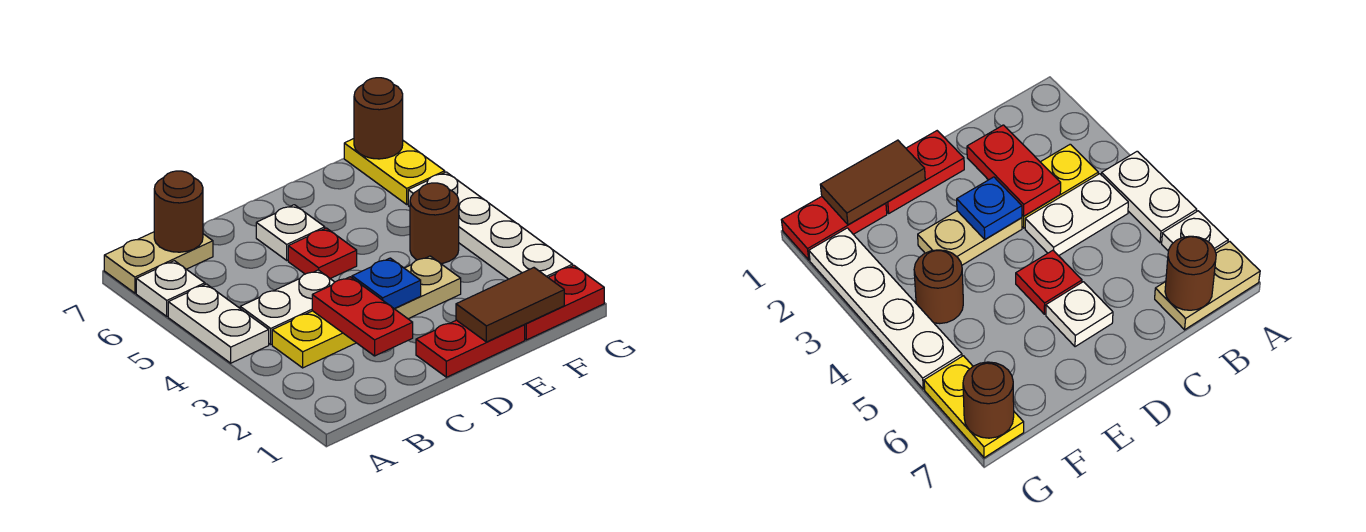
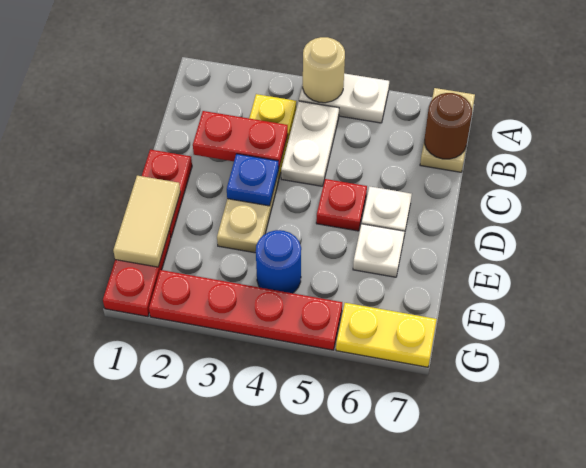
none -> tan round brick A4 level 2
white plate A6 level 1 -> white plate E6 level 1
brown tile E1:F1 level 2 -> tan tile E1:F1 level 2
brown round brick F4 level 1 -> blue round brick F4 level 1
white plate G2:G5 level 1 -> red plate G2:G5 level 1
brown round brick G7 level 2 -> none

